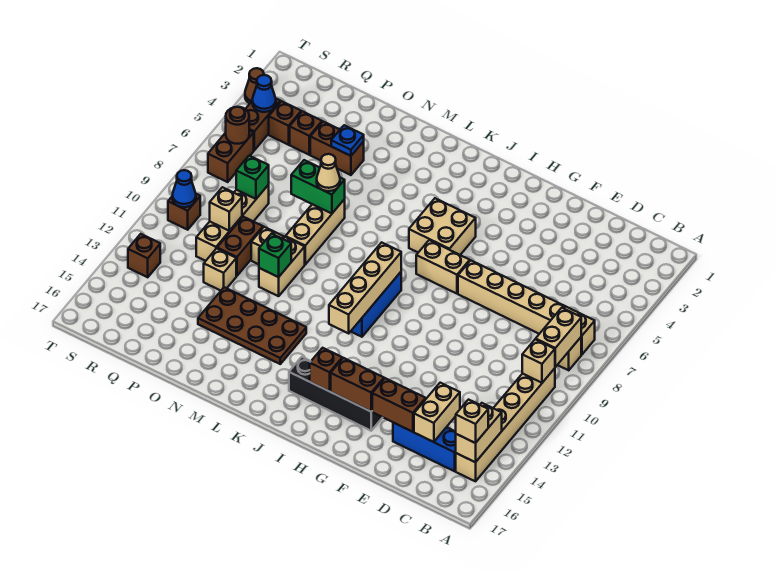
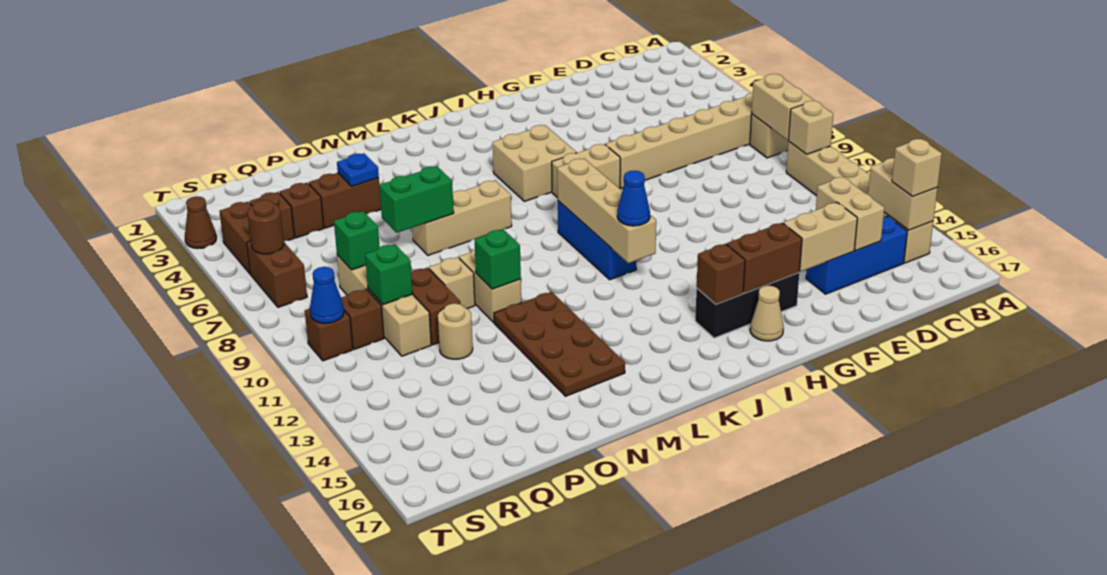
brown brick E15:F15 level 2 -> tan brick E15:F15 level 2
black brick G15:J15 level 1 -> black brick G15:I15 level 1
brown plate L13:O14 level 1 -> brown plate M12:N15 level 1
tan brick N7:N9 level 1 -> tan brick L7:N7 level 1
tan cone N7 level 3 -> tan cone H16 level 1
tan brick P12 level 1 -> tan round brick P12 level 1
tan brick Q10 level 2 -> green brick Q10 level 2
blue cone S4 level 2 -> blue cone J12 level 3
brown brick S13 level 1 -> brown brick R10 level 1

